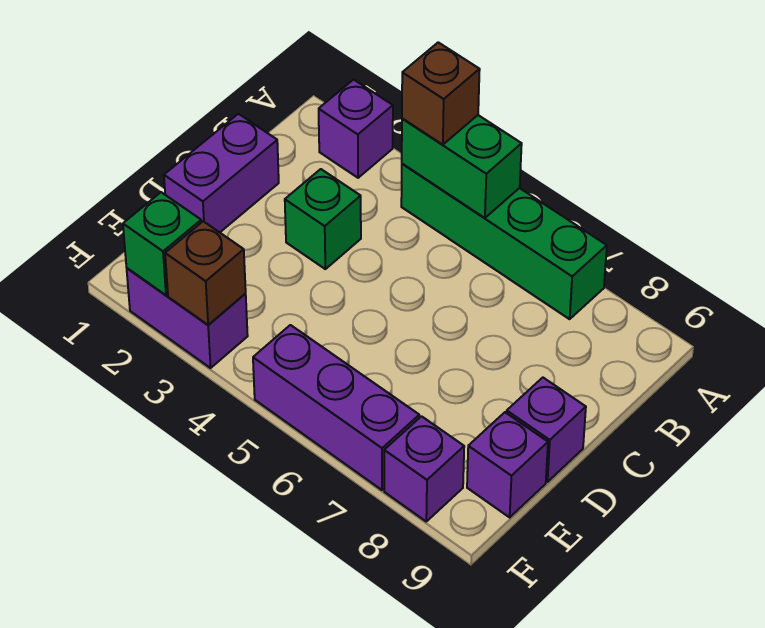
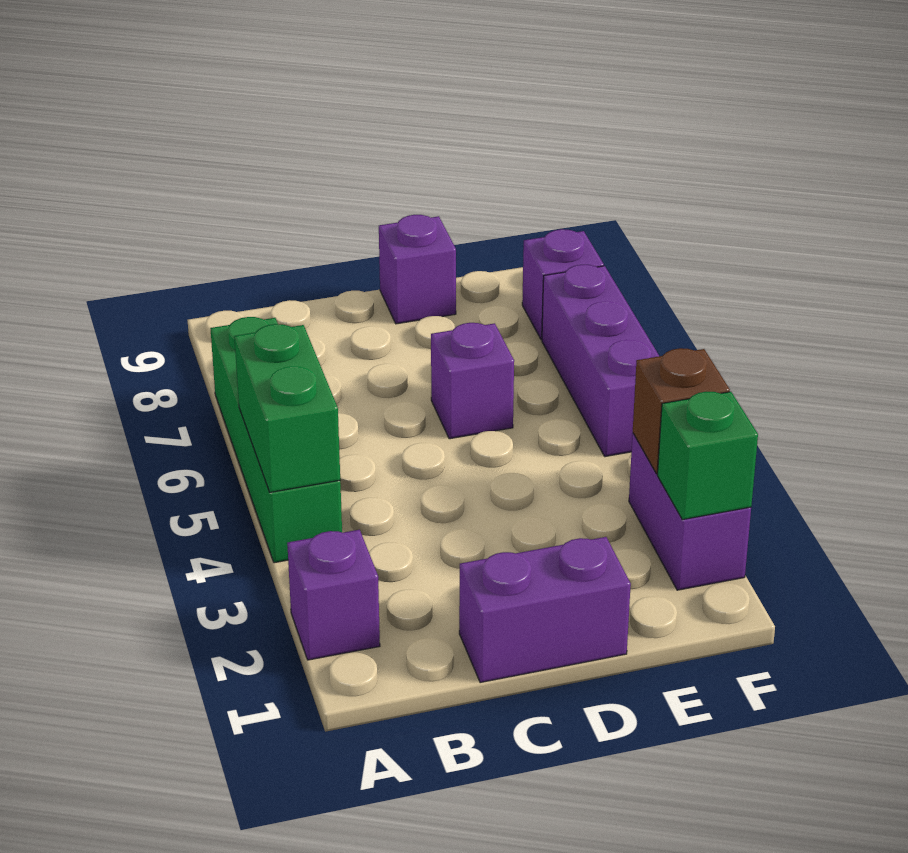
brown brick A4 level 3 -> none
green brick C3 level 1 -> none
purple brick E9 level 1 -> purple brick D6 level 1

